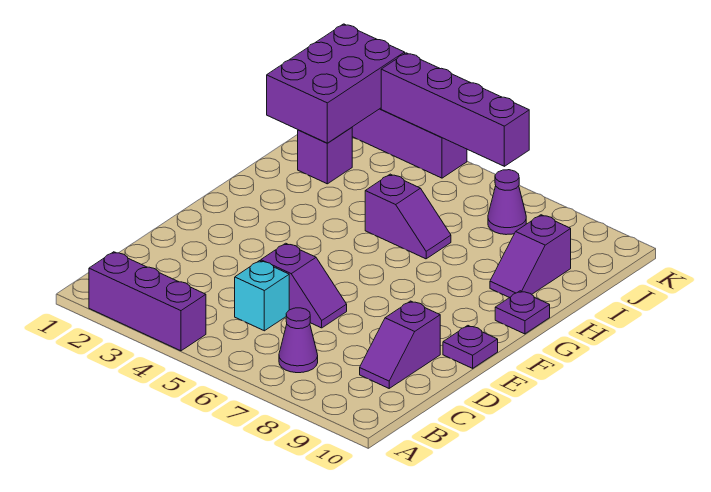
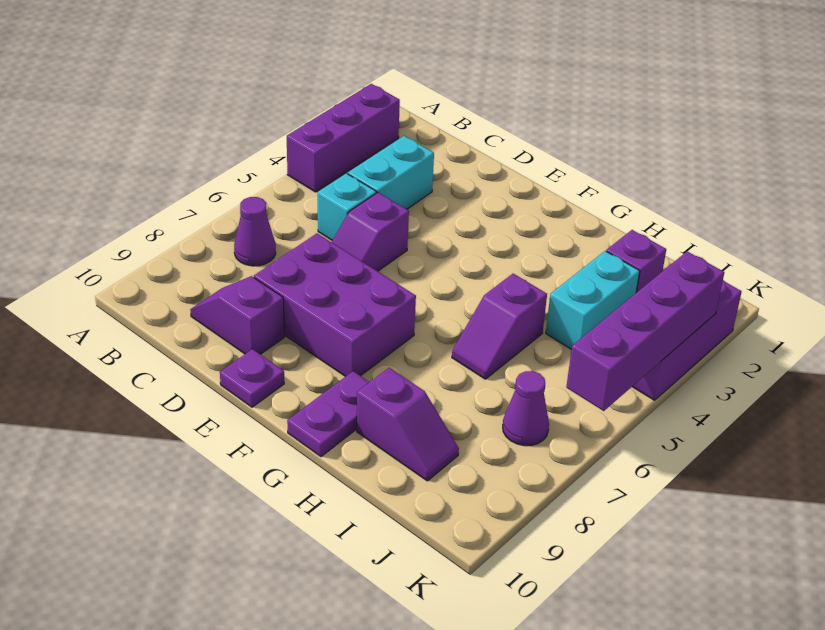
none -> cyan brick C3:C4 level 1
purple plate G10 level 1 -> purple plate G9:G10 level 1
purple slope H9:I9 level 1 top I -> purple slope H9:I9 level 1 top H
purple brick I1:K2 level 2 -> purple brick D7:F8 level 1
none -> cyan brick I3:I4 level 1

